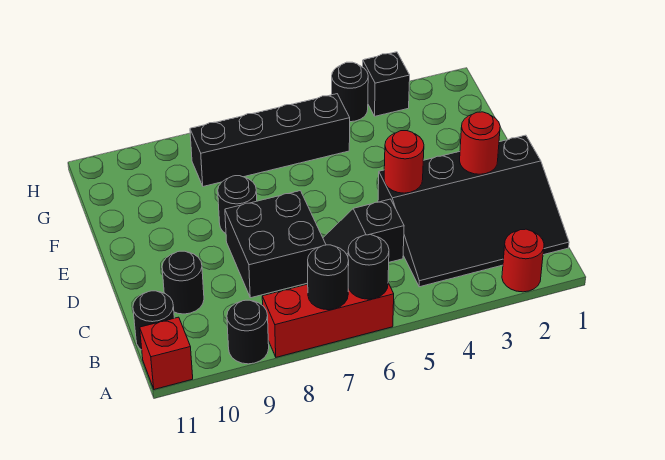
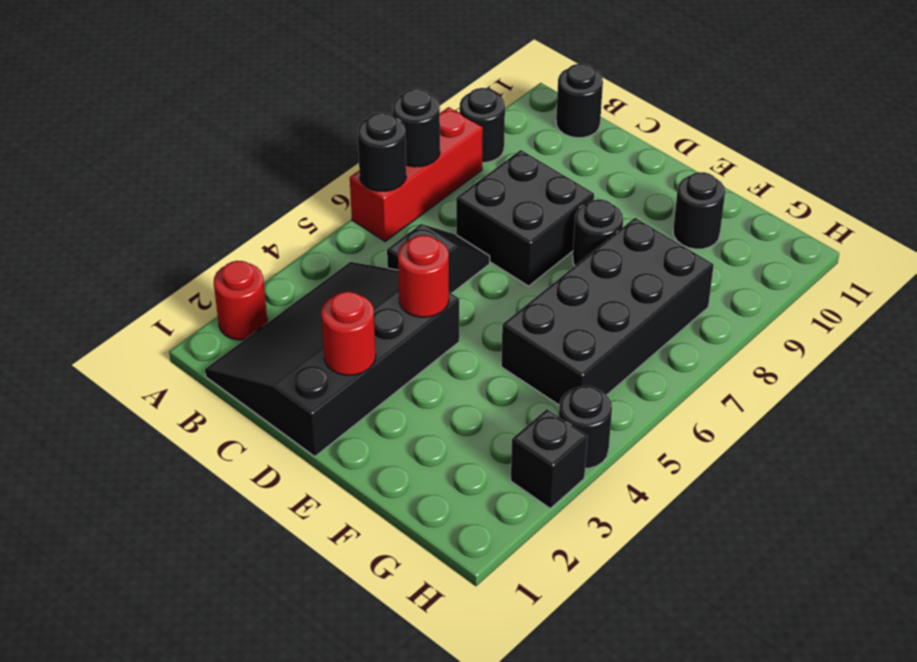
red brick A11 level 1 -> none
black round brick C10 level 1 -> black round brick F10 level 1
black brick G5:G8 level 1 -> black brick F5:G8 level 1

